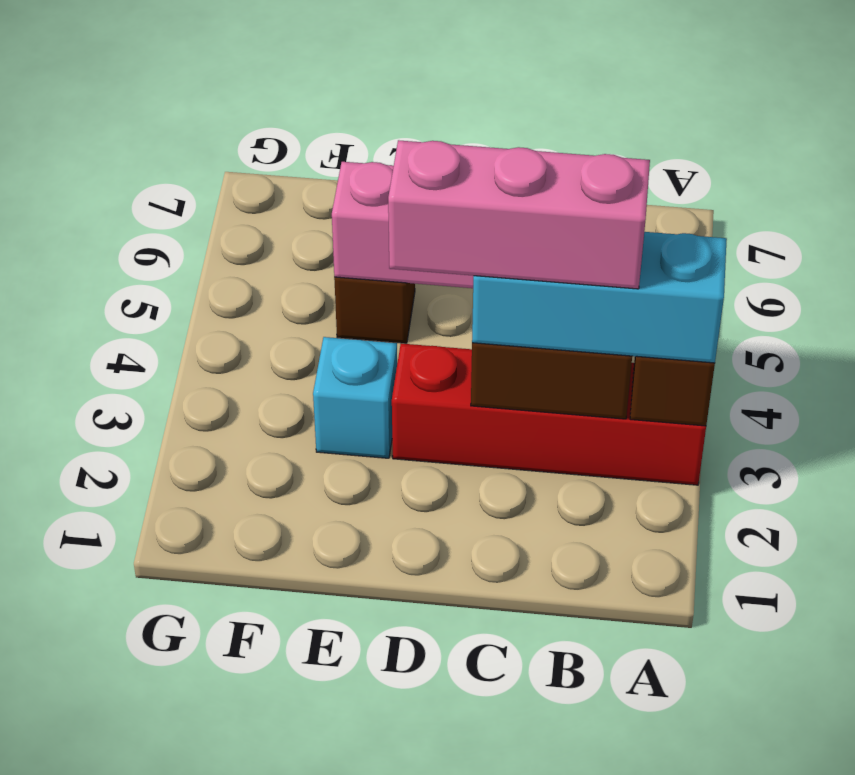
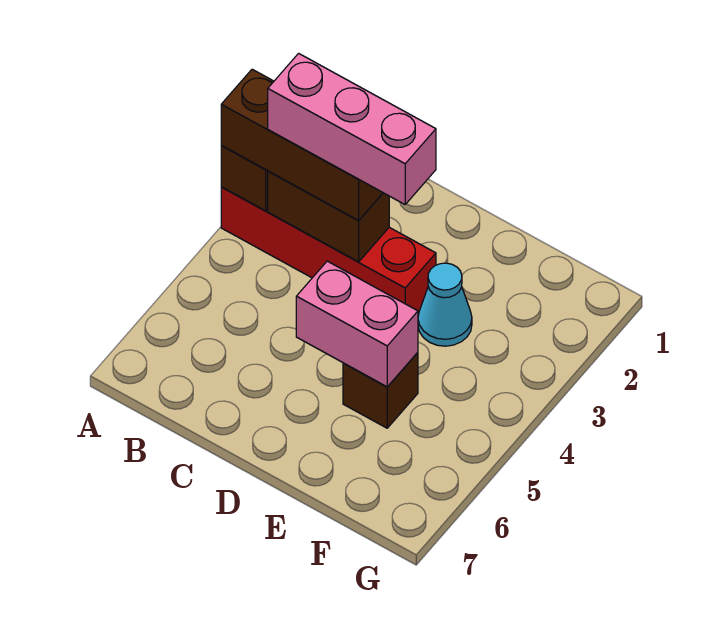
cyan brick A3:C3 level 3 -> brown brick A3:C3 level 3
cyan brick E3 level 1 -> cyan cone E3 level 1

